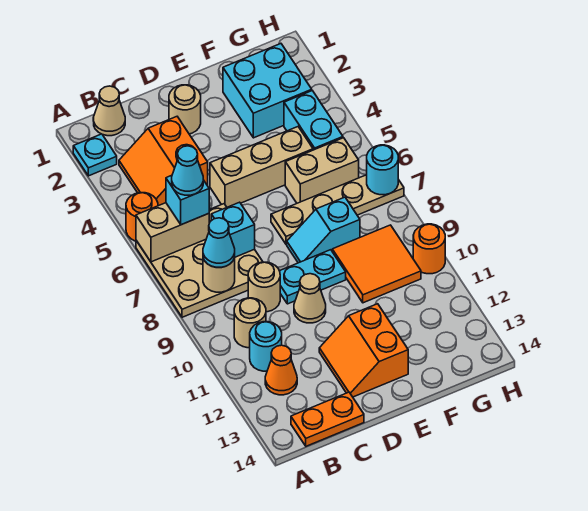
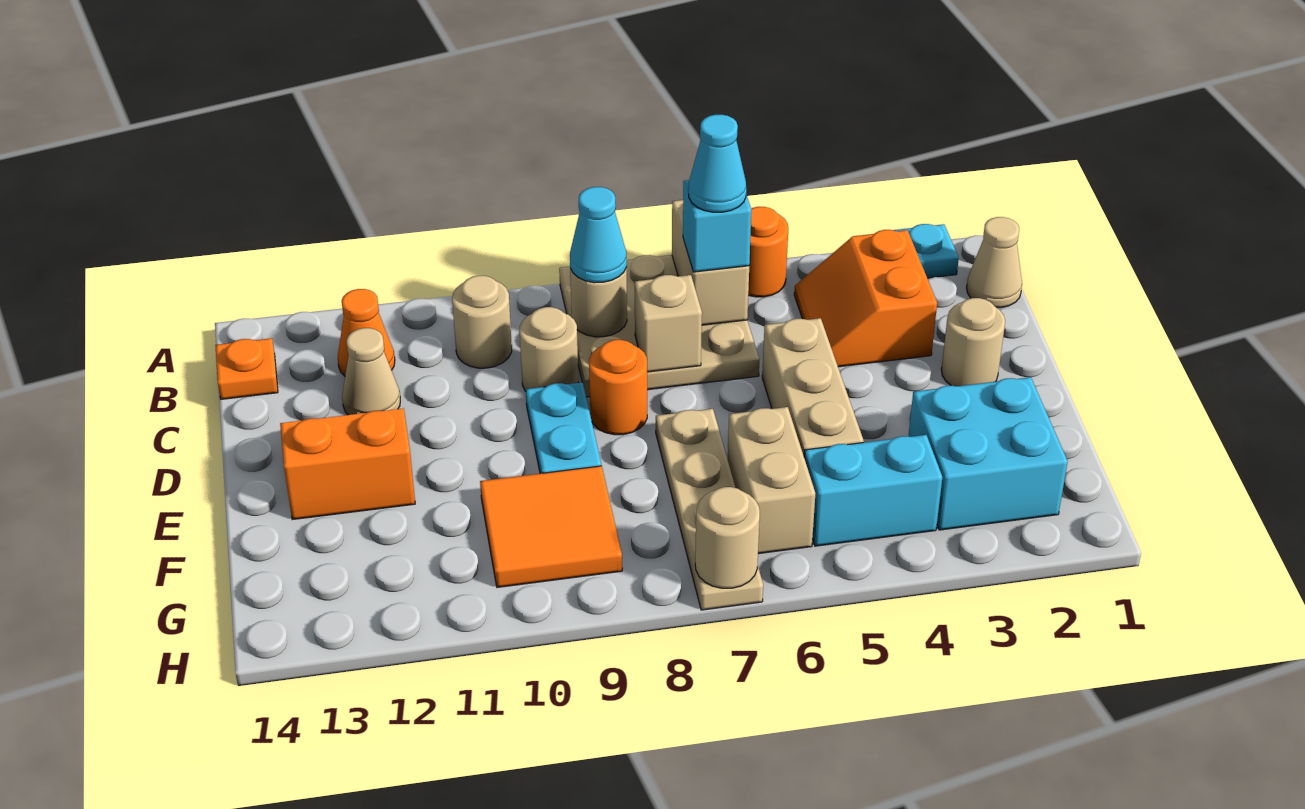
orange slope B3:C4 level 1 top C -> orange slope B3:C4 level 1 top 3
cyan round brick B11 level 1 -> none
orange plate B14:C14 level 1 -> orange plate B14 level 1
cyan brick C7 level 2 -> tan brick C7 level 2
tan cone D10 level 1 -> tan cone C12 level 1
cyan slope E8:F8 level 1 top F -> none
cyan round brick H7 level 2 -> tan round brick H7 level 2
orange round brick H10 level 1 -> orange round brick D8 level 1

